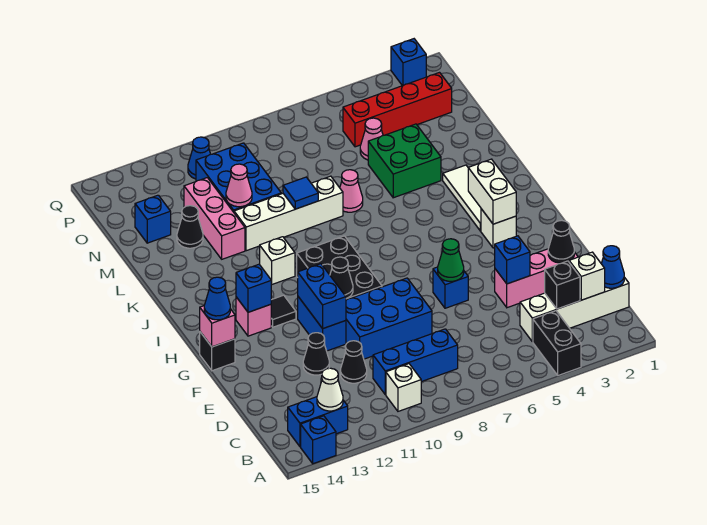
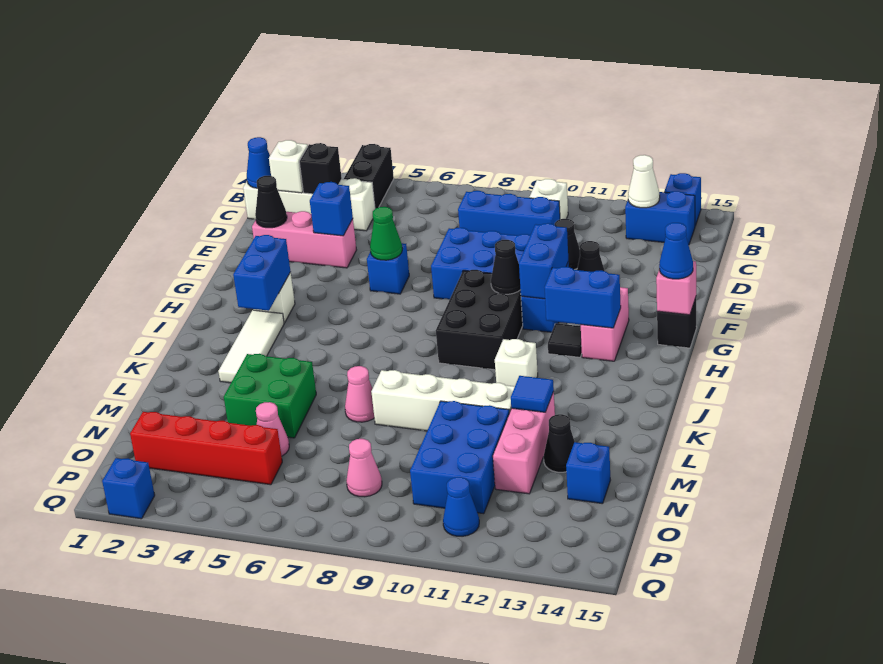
white brick H3:I3 level 2 -> blue brick H3:I3 level 2
pink brick H13 level 1 -> pink brick G13:H13 level 1
blue brick H13 level 2 -> blue brick H12:H13 level 2
blue tile L9 level 2 -> blue tile L12 level 2
pink cone M11 level 2 -> pink cone O8 level 1

